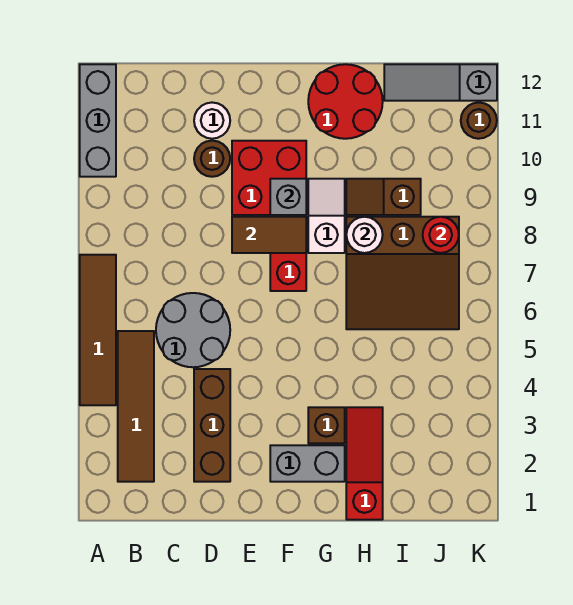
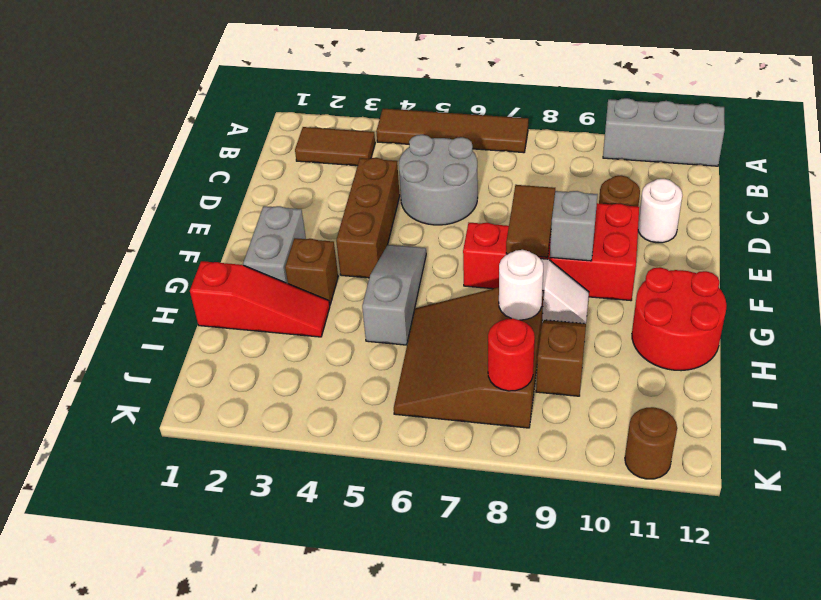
brown tile B2:B5 level 1 -> brown tile B2:B3 level 1
brown brick D2:D4 level 1 -> brown brick D4:F4 level 1
grey slope I12:K12 level 1 top K -> grey slope F5:H5 level 1 top H

